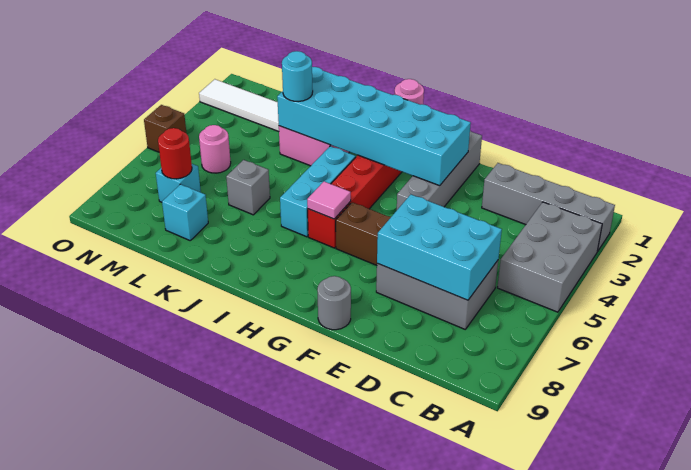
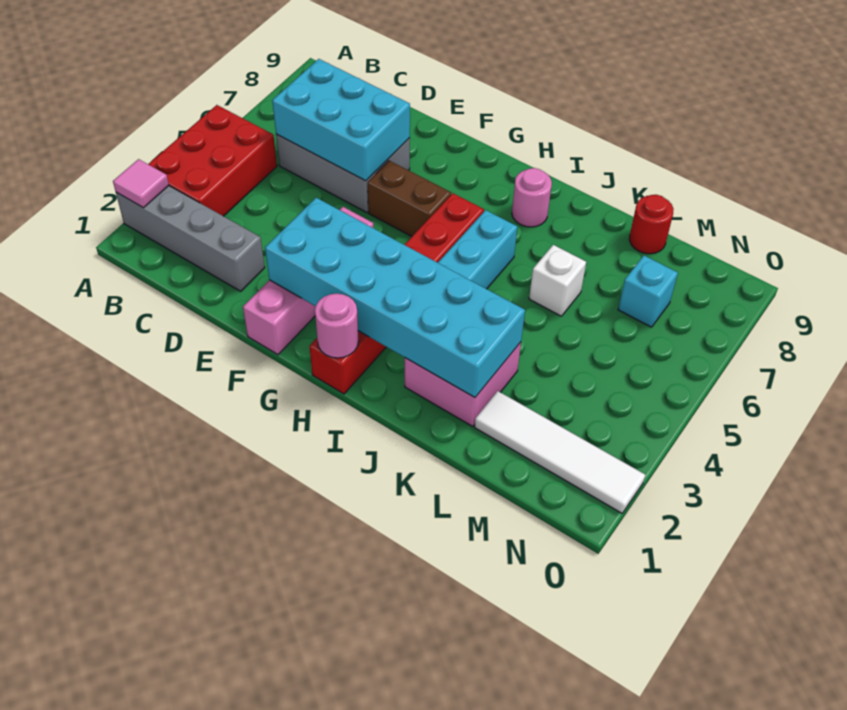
grey brick A3:B5 level 1 -> red brick A3:B5 level 1
grey brick F1:F4 level 1 -> pink brick F1:F4 level 1
grey round brick F9 level 1 -> none
pink tile H6 level 2 -> pink tile A2 level 2
cyan round brick K3 level 3 -> none
grey brick K6 level 1 -> white brick K6 level 1
cyan brick L8 level 1 -> none
pink round brick M5 level 1 -> pink round brick I8 level 1
red round brick M7 level 2 -> red round brick L9 level 1
brown brick O5 level 1 -> none

